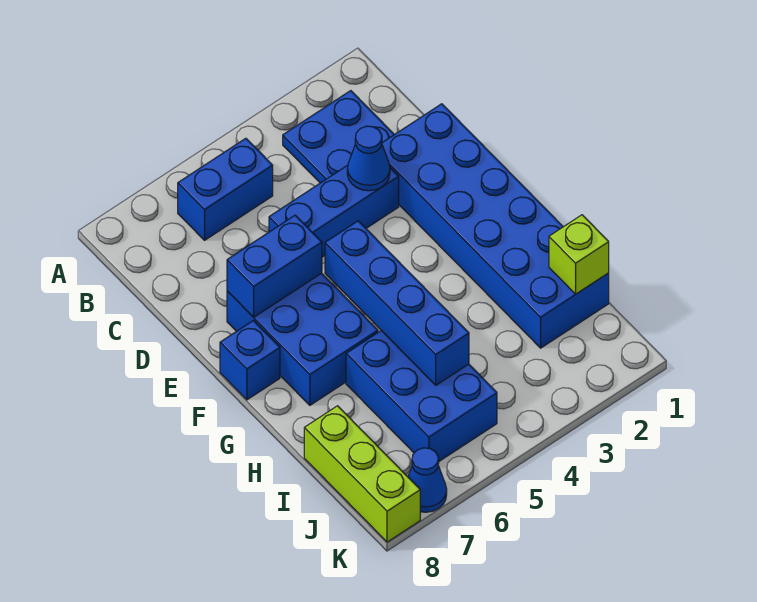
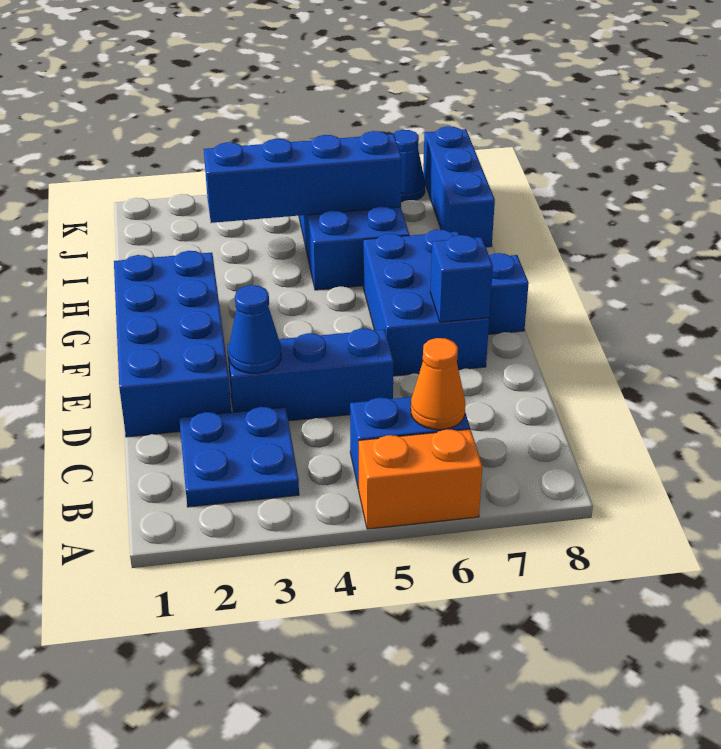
none -> orange brick A5:A6 level 1
none -> orange cone B6 level 2
blue brick D1:I2 level 1 -> blue brick D1:G2 level 1
blue brick E6:E7 level 2 -> blue brick E7 level 2
blue brick F5:I5 level 2 -> blue brick I3:I6 level 2
lime brick I1 level 2 -> none
lime brick I8:K8 level 1 -> blue brick I8:K8 level 1

